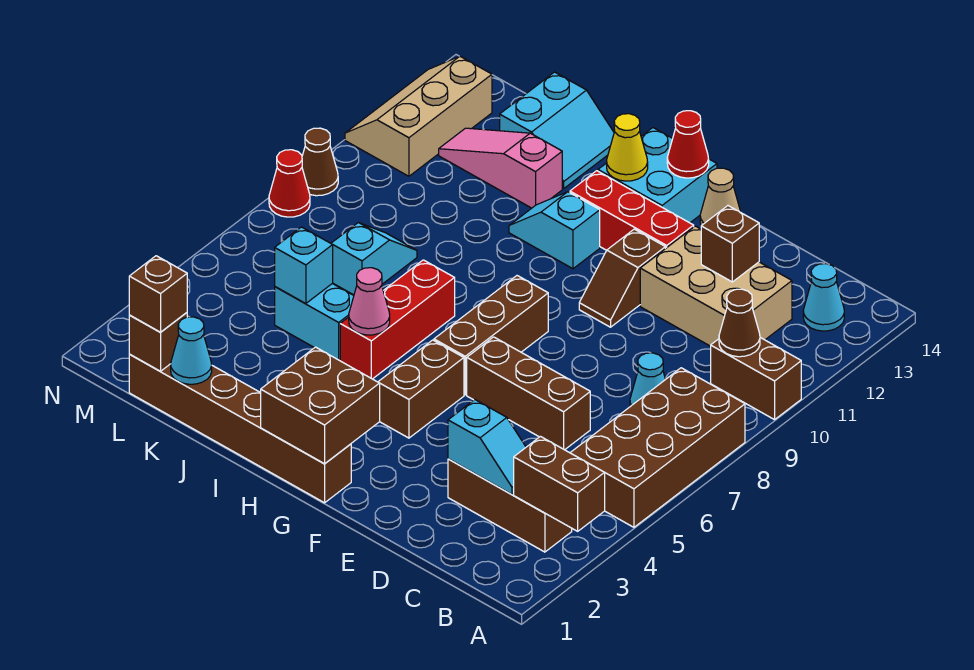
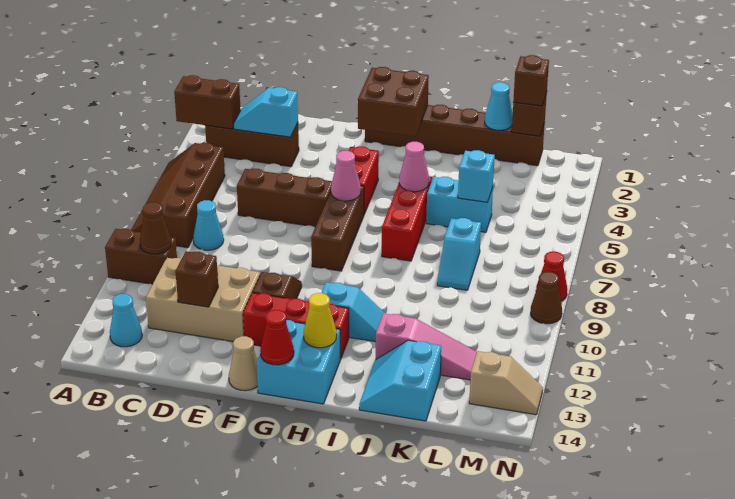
brown brick A5:B8 level 1 -> brown slope A5:B8 level 1 top B
brown brick G4:G5 level 1 -> red brick G4:G5 level 1
none -> pink cone G6 level 2
tan slope M11:N13 level 1 top M -> tan slope M13:N13 level 1 top M

